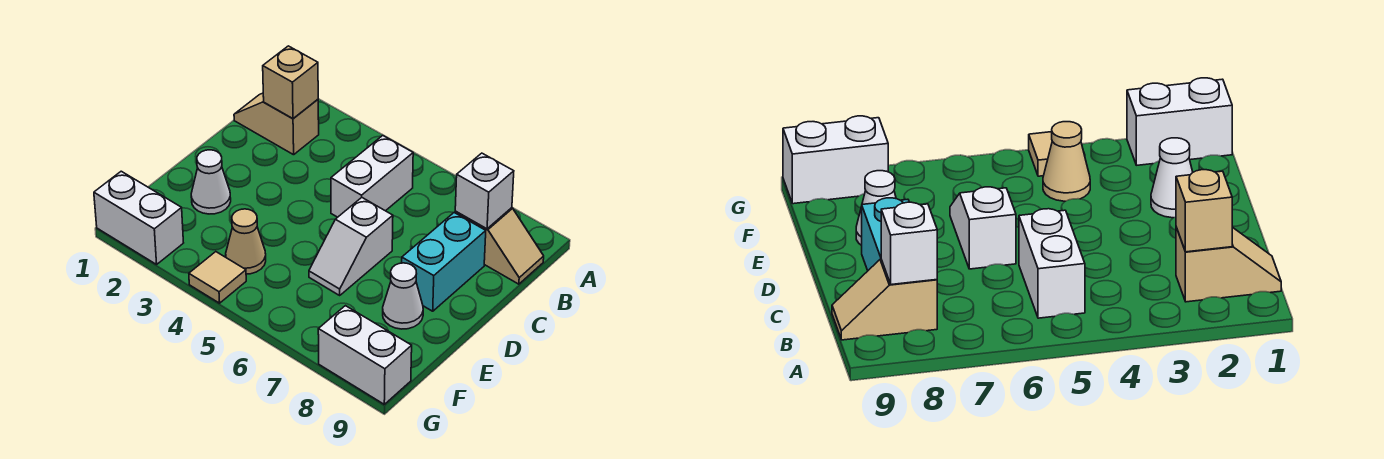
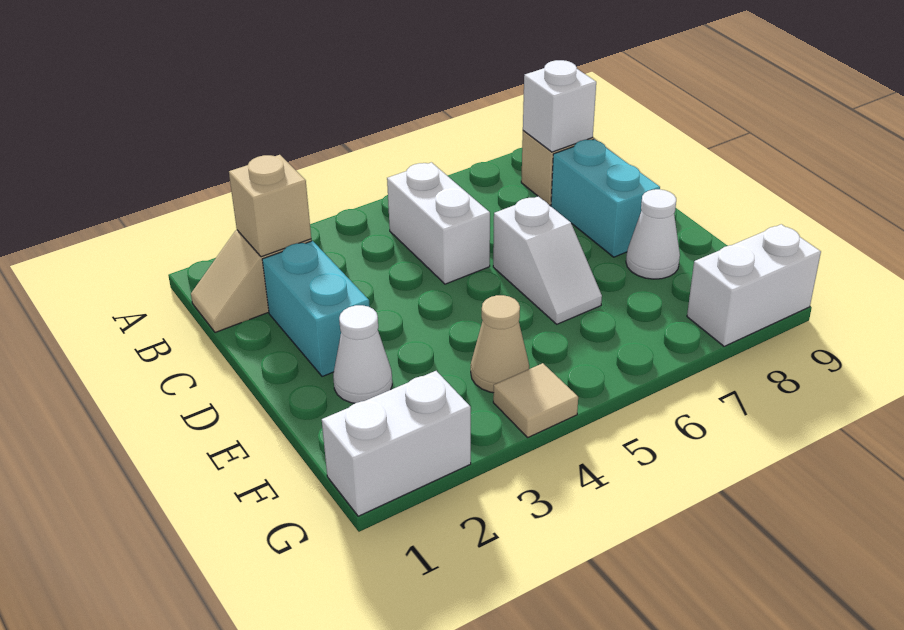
none -> cyan brick C2:D2 level 1

